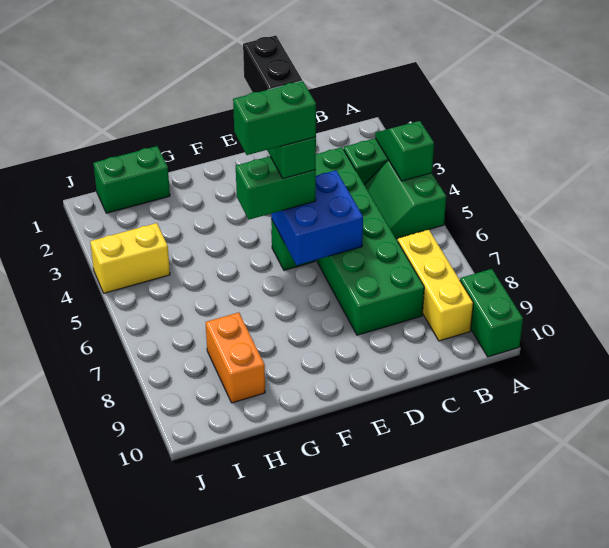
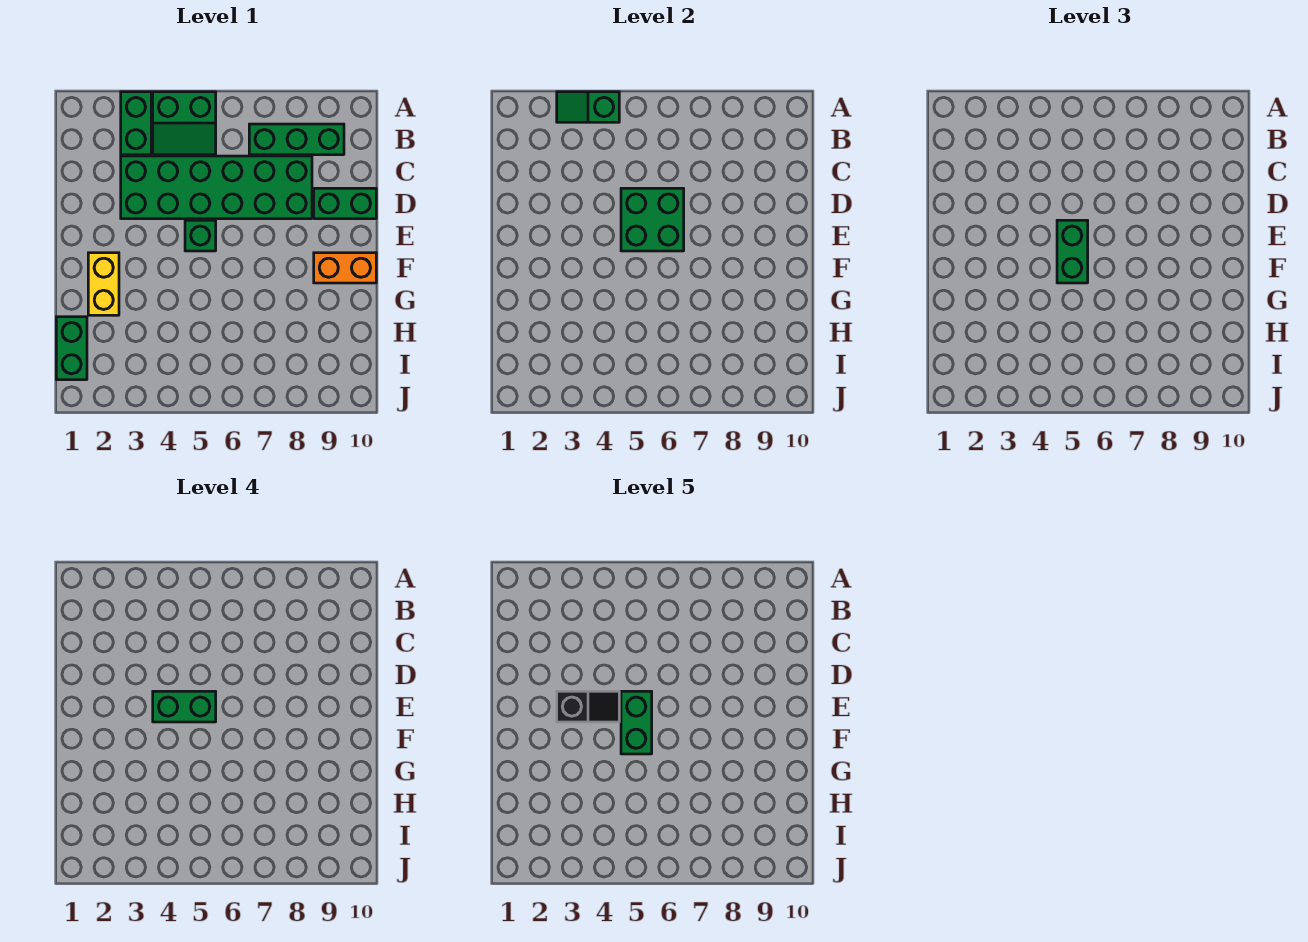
green brick A9:A10 level 1 -> green brick D9:D10 level 1
yellow brick B7:B9 level 1 -> green brick B7:B9 level 1
blue brick D5:E6 level 2 -> green brick D5:E6 level 2
black brick E3:E4 level 5 -> black slope E3:E4 level 5 top 3
orange brick H8:H9 level 1 -> orange brick F9:F10 level 1
yellow brick I4:J4 level 1 -> yellow brick F2:G2 level 1

